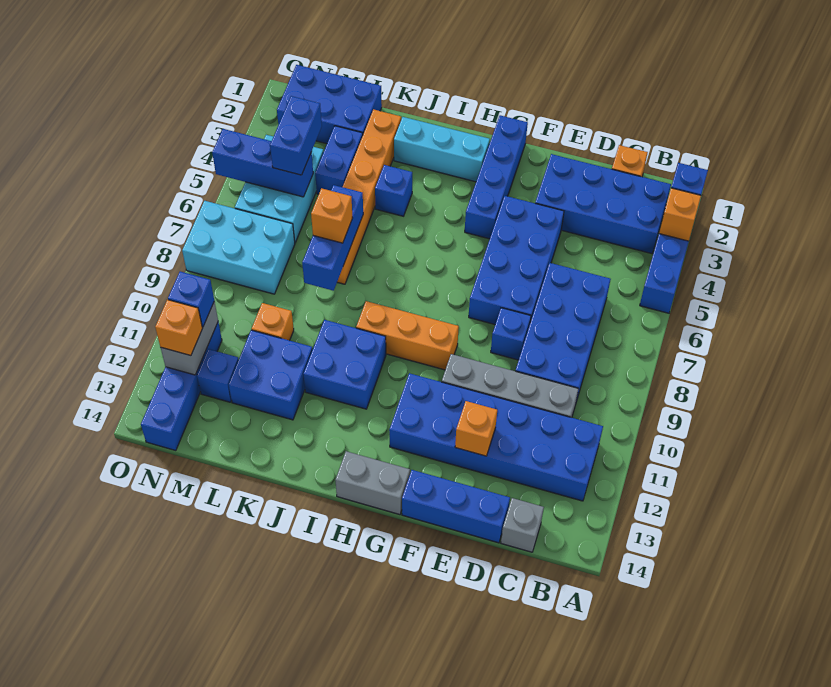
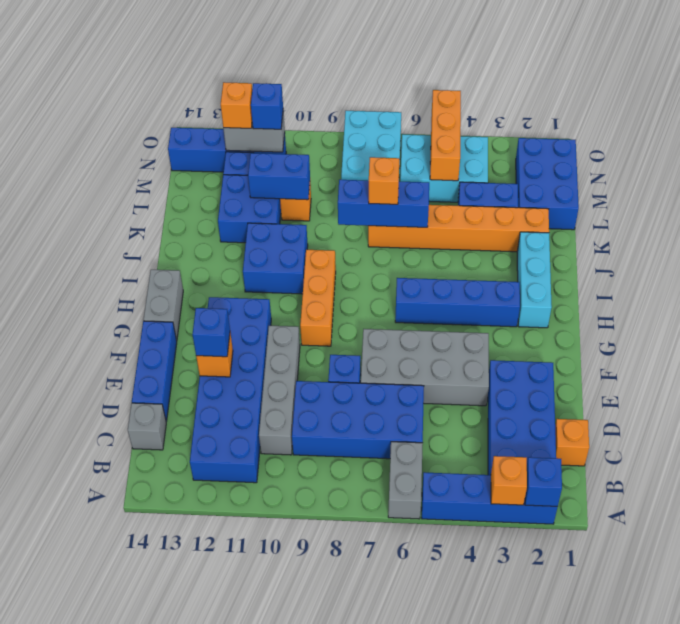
none -> grey brick A6:B6 level 1
blue brick E4:F7 level 1 -> grey brick E4:F7 level 1
blue brick G1:G4 level 1 -> blue brick H3:H6 level 1
blue brick J4 level 1 -> blue brick E12 level 3
blue brick M4:M5 level 3 -> blue brick L10:L11 level 2
blue brick M5:O5 level 2 -> orange brick M5:O5 level 2

